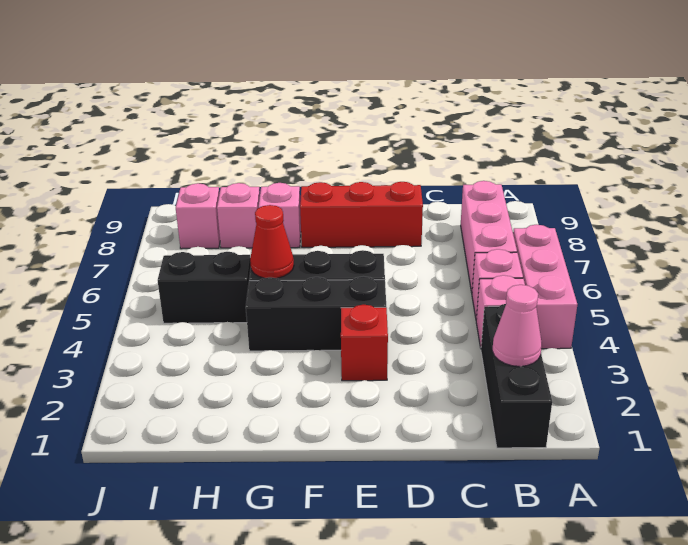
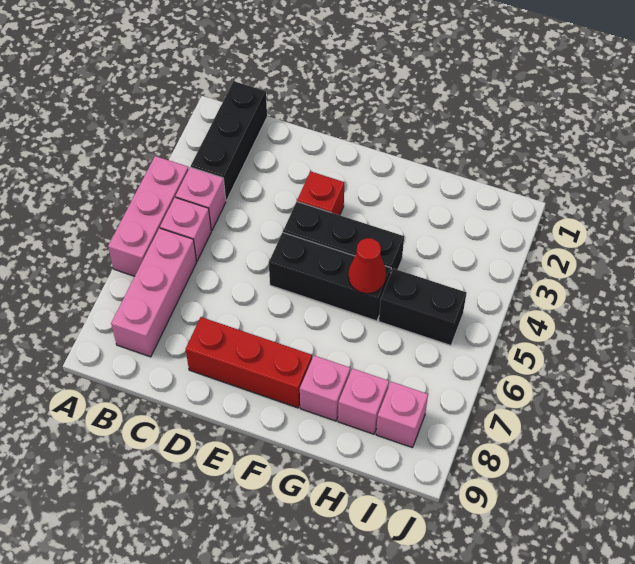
pink cone B2 level 2 -> none

